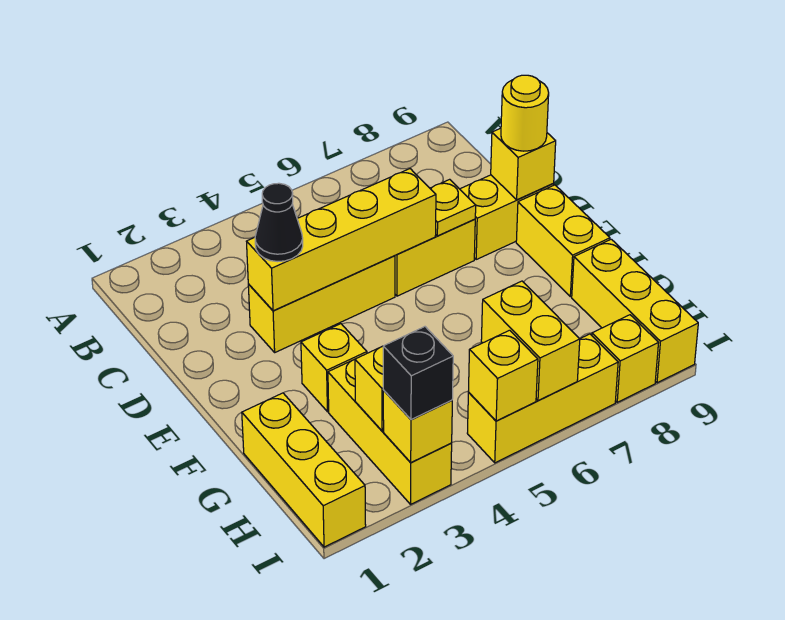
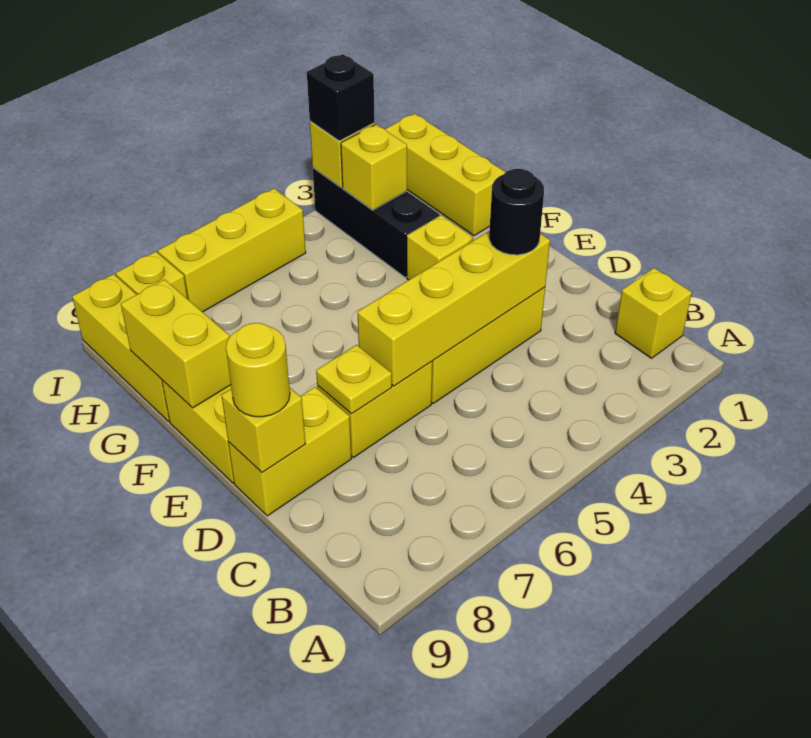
black cone D3 level 3 -> black round brick D3 level 3
yellow brick G3:I3 level 1 -> black brick G3:I3 level 1
yellow brick H6:I6 level 2 -> yellow brick F9:G9 level 2
yellow brick I5 level 2 -> yellow brick B1 level 1

